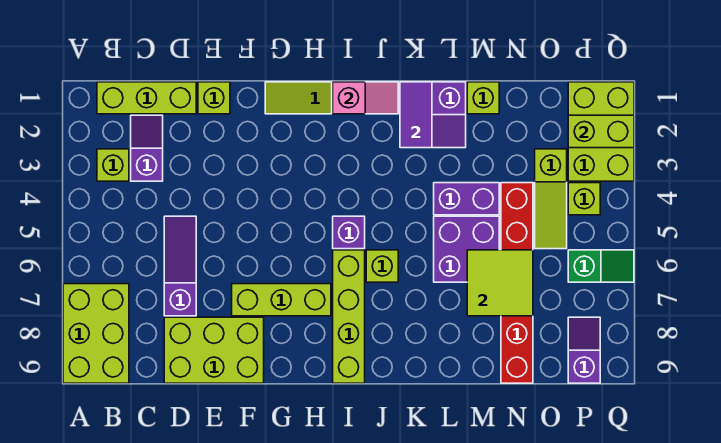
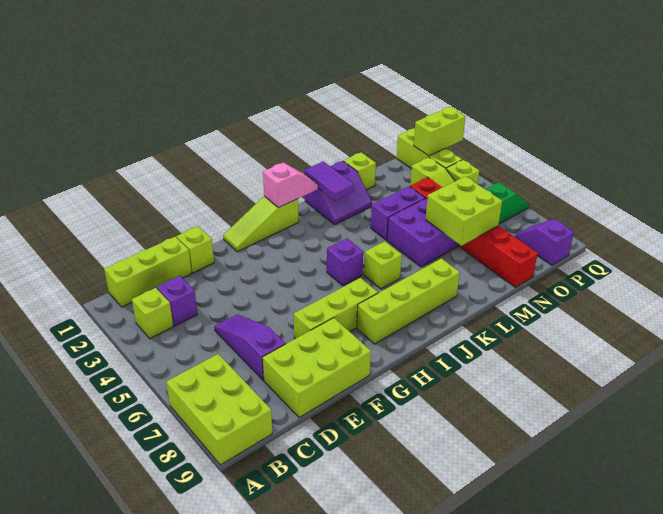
lime brick I6:I9 level 1 -> lime brick H8:K8 level 1
lime tile M6:N7 level 2 -> lime brick M6:N7 level 2
lime brick P1:Q3 level 1 -> lime brick P1:P3 level 1

